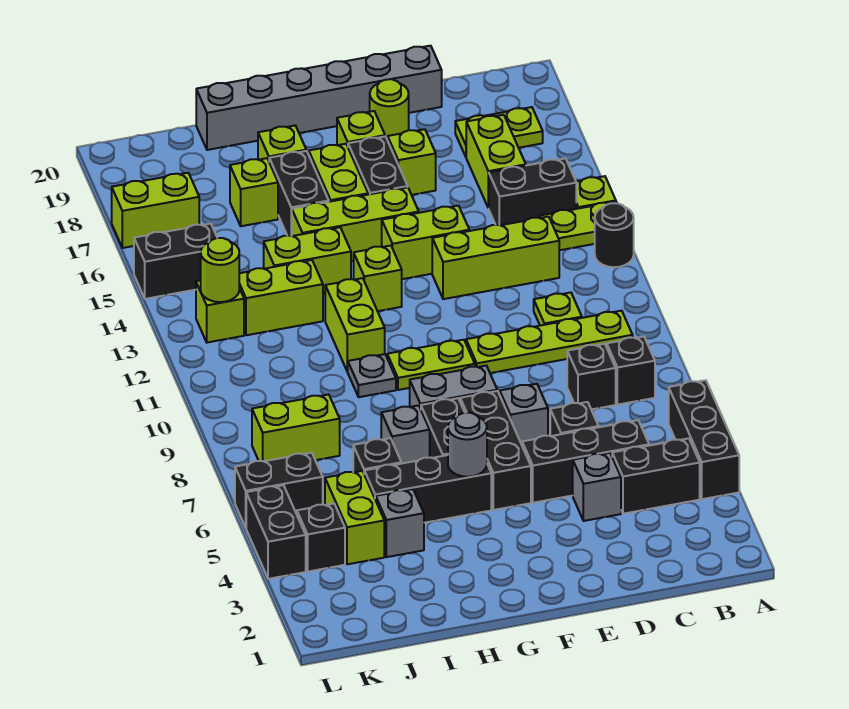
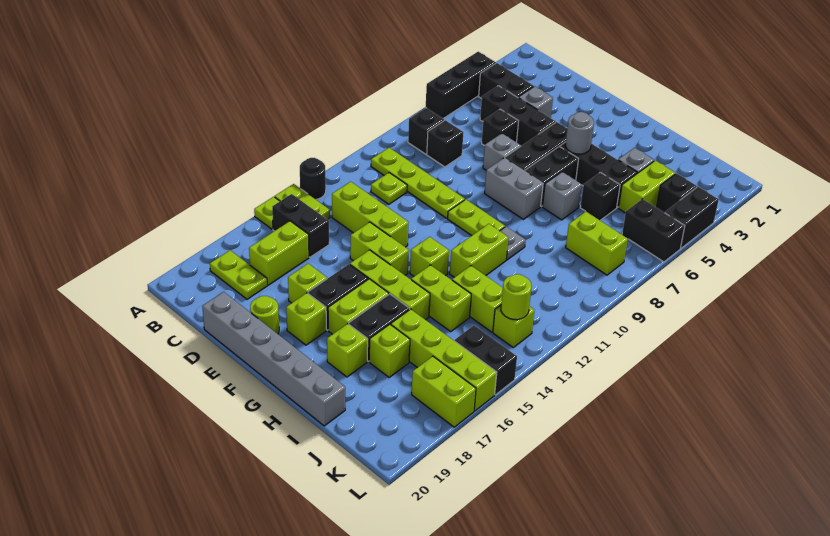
none -> lime brick I16:L16 level 1

